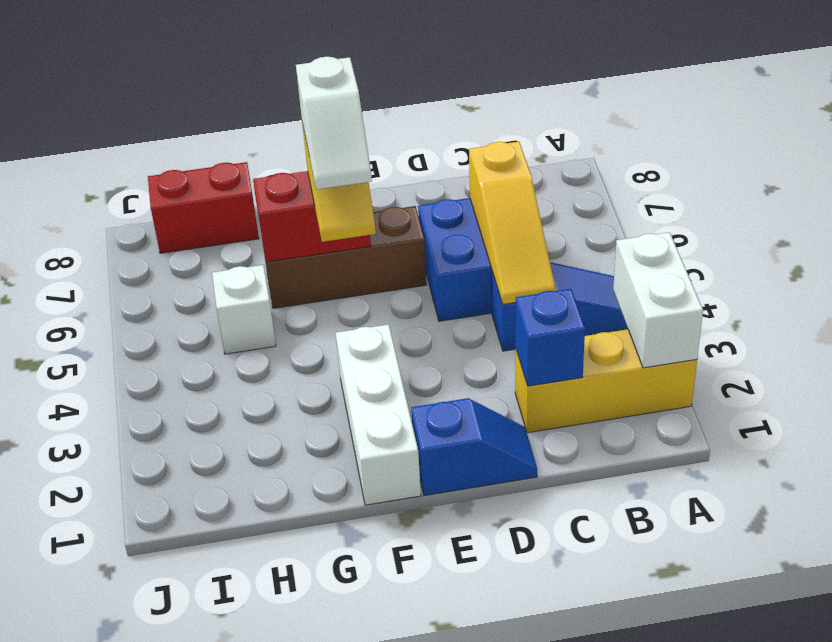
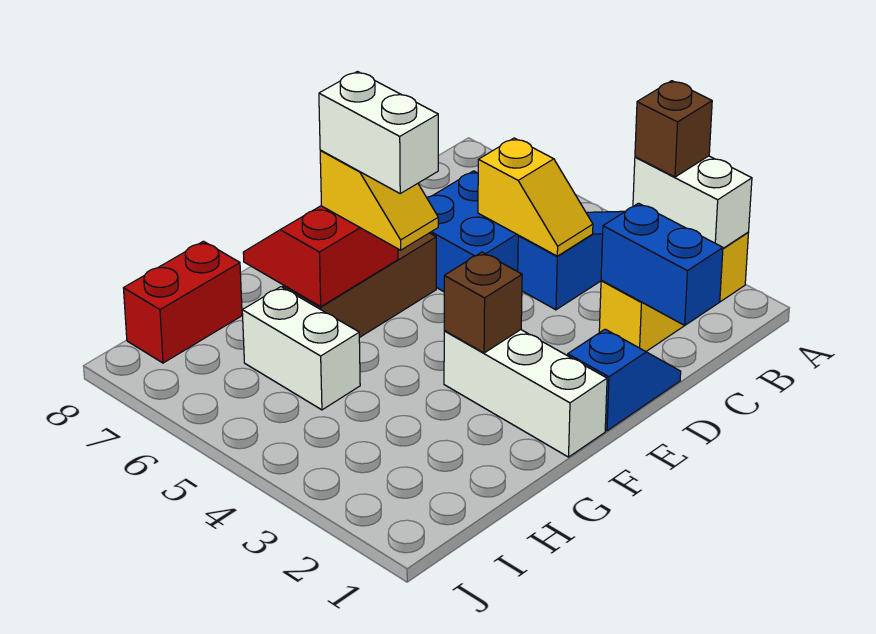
none -> brown brick A3 level 3
blue brick C2 level 2 -> blue brick C1:C2 level 2
yellow slope C4:C6 level 2 top 6 -> yellow slope C4:C5 level 2 top 5
none -> brown brick F3 level 2
white slope F5:F6 level 4 top 6 -> white brick F5:F6 level 4
white brick H5 level 1 -> white brick H5:H6 level 1

